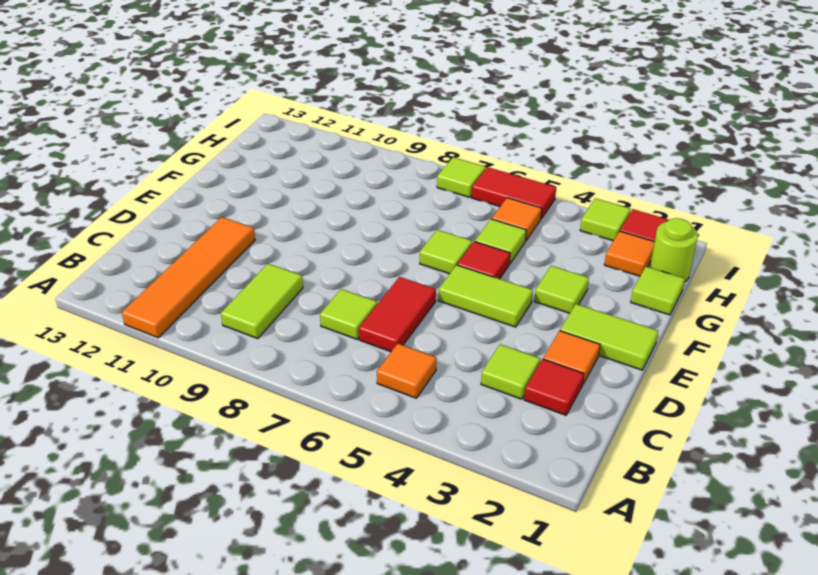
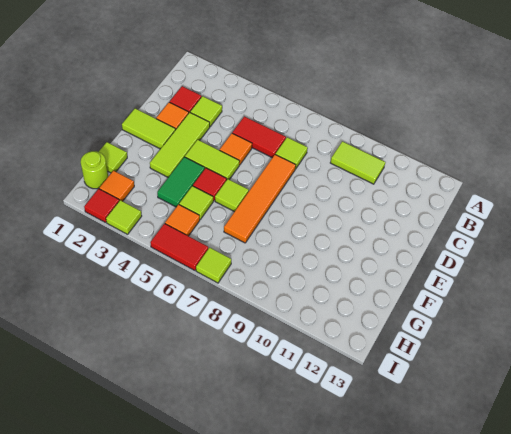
orange tile A11:D11 level 1 -> orange tile D7:G7 level 1
orange tile B5 level 1 -> orange tile D5 level 1
lime tile B9:C9 level 1 -> lime tile B9:B10 level 1
red tile C6:D6 level 1 -> red tile C5:C6 level 1
lime tile F3 level 1 -> lime tile D3:F3 level 1
none -> green tile F4:G4 level 1

